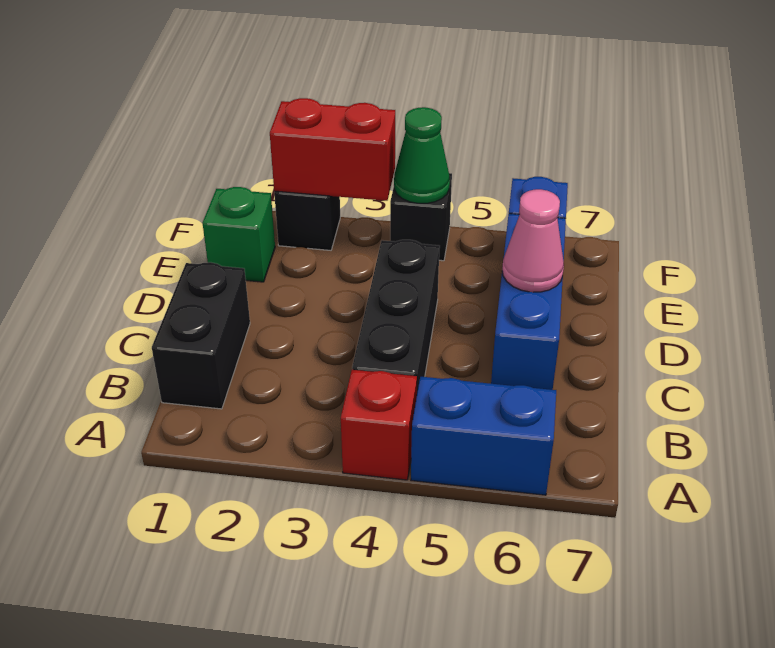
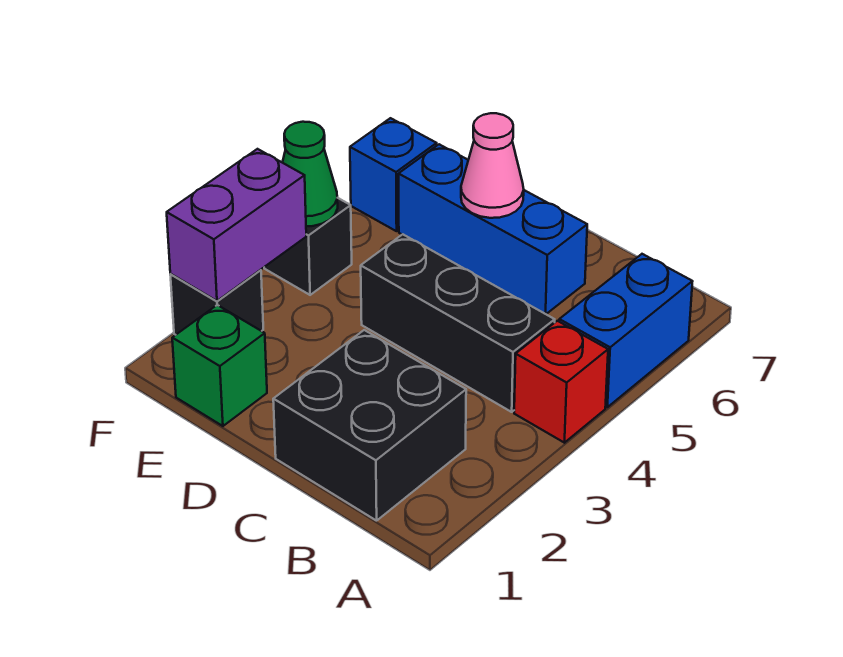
black brick B1:C1 level 1 -> black brick B1:C2 level 1
red brick F2:F3 level 2 -> purple brick F2:F3 level 2

